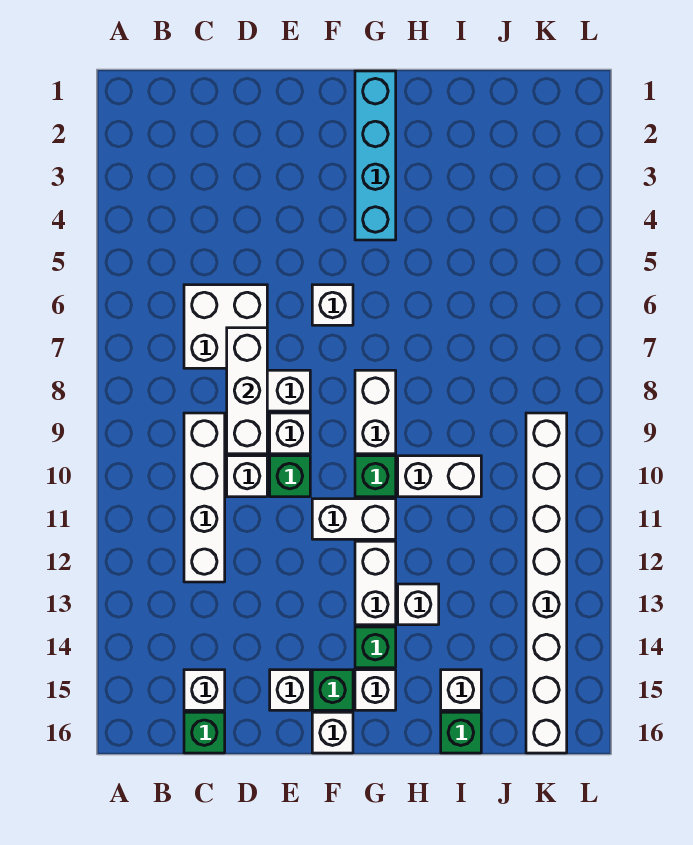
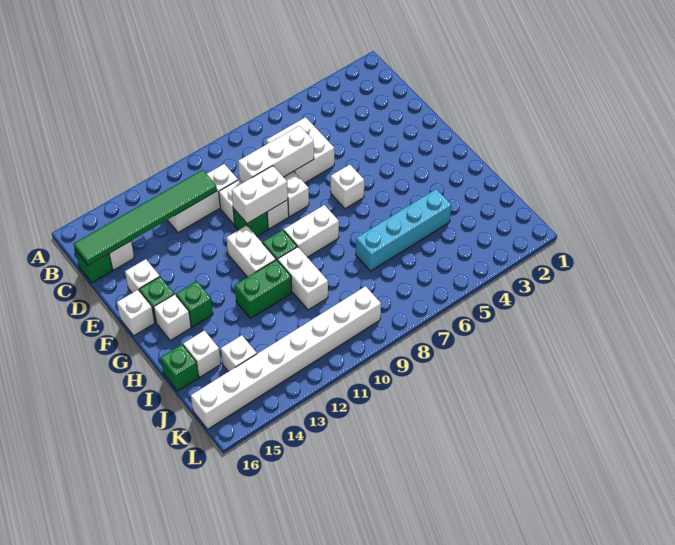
white brick C9:C12 level 1 -> white brick C10:C12 level 1
none -> green tile C11:C16 level 2
cyan brick G1:G4 level 1 -> cyan brick I4:I7 level 1
white brick G12:G13 level 1 -> white brick E9:E10 level 2
none -> green brick H11:H12 level 1
white brick H13 level 1 -> white brick J14 level 1

